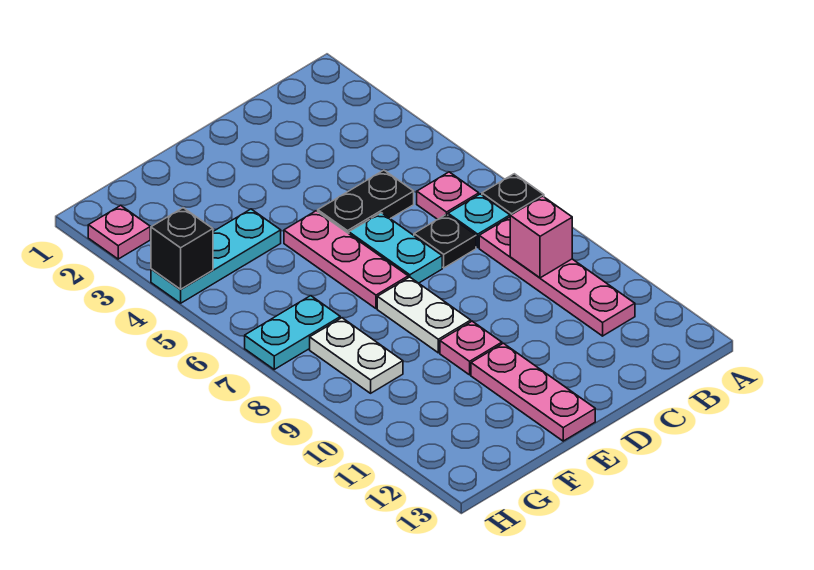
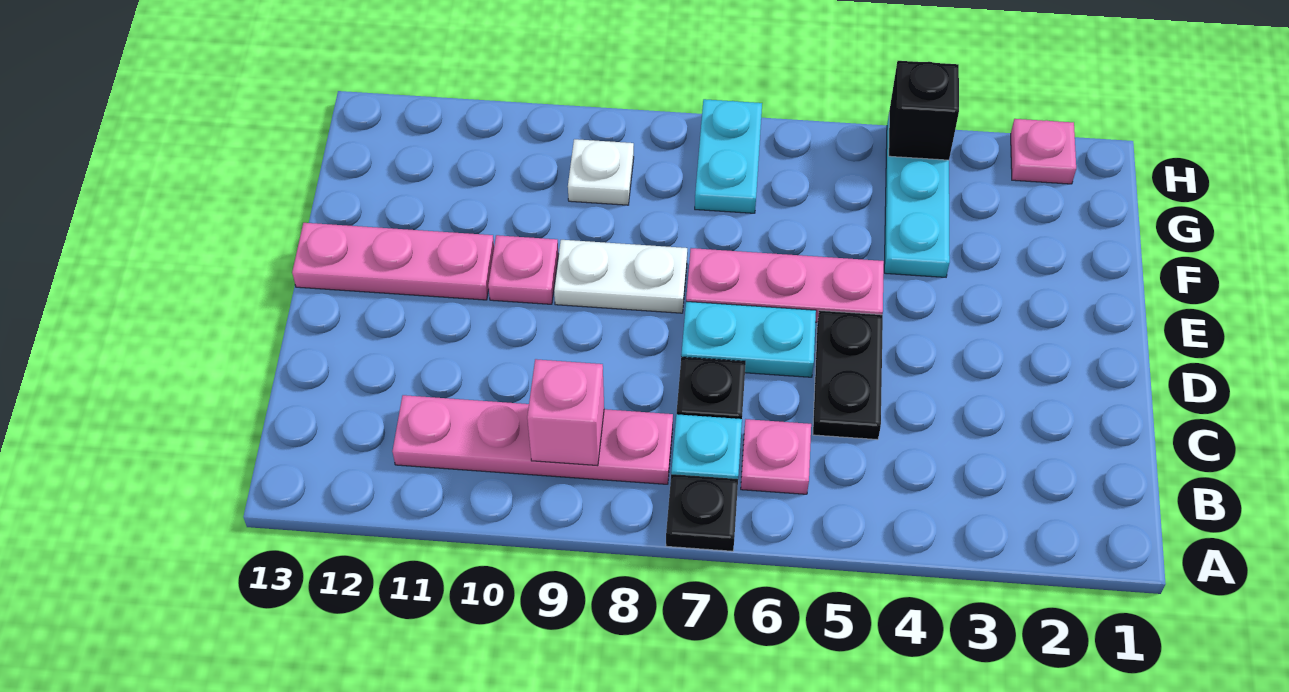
white plate G8:G9 level 1 -> white plate G9 level 1

